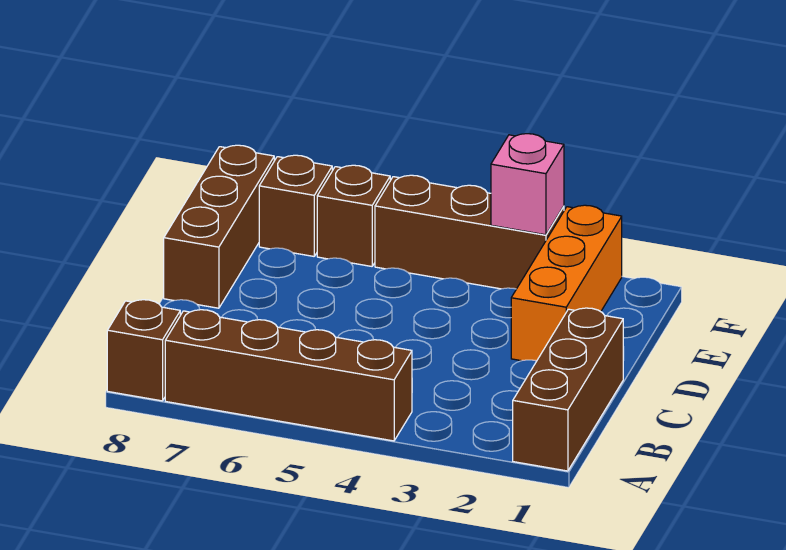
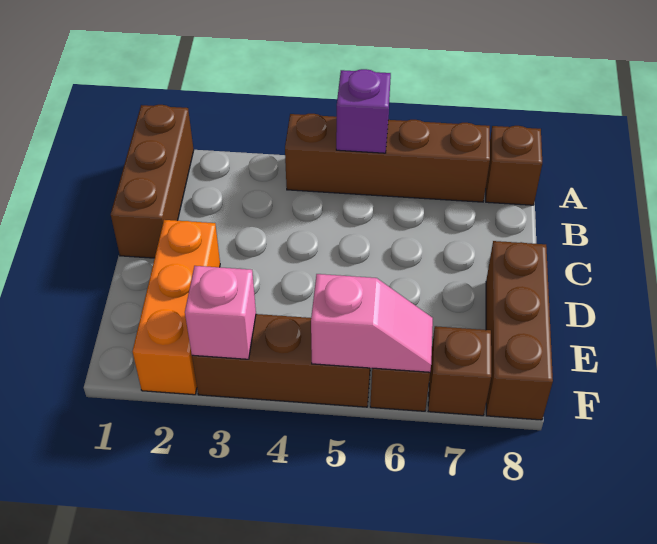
none -> purple brick A5 level 2
none -> pink slope F5:F6 level 2 top 5

